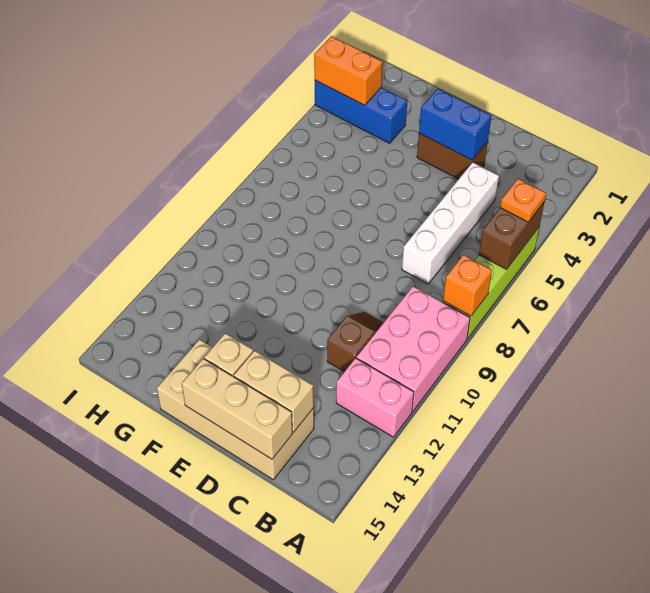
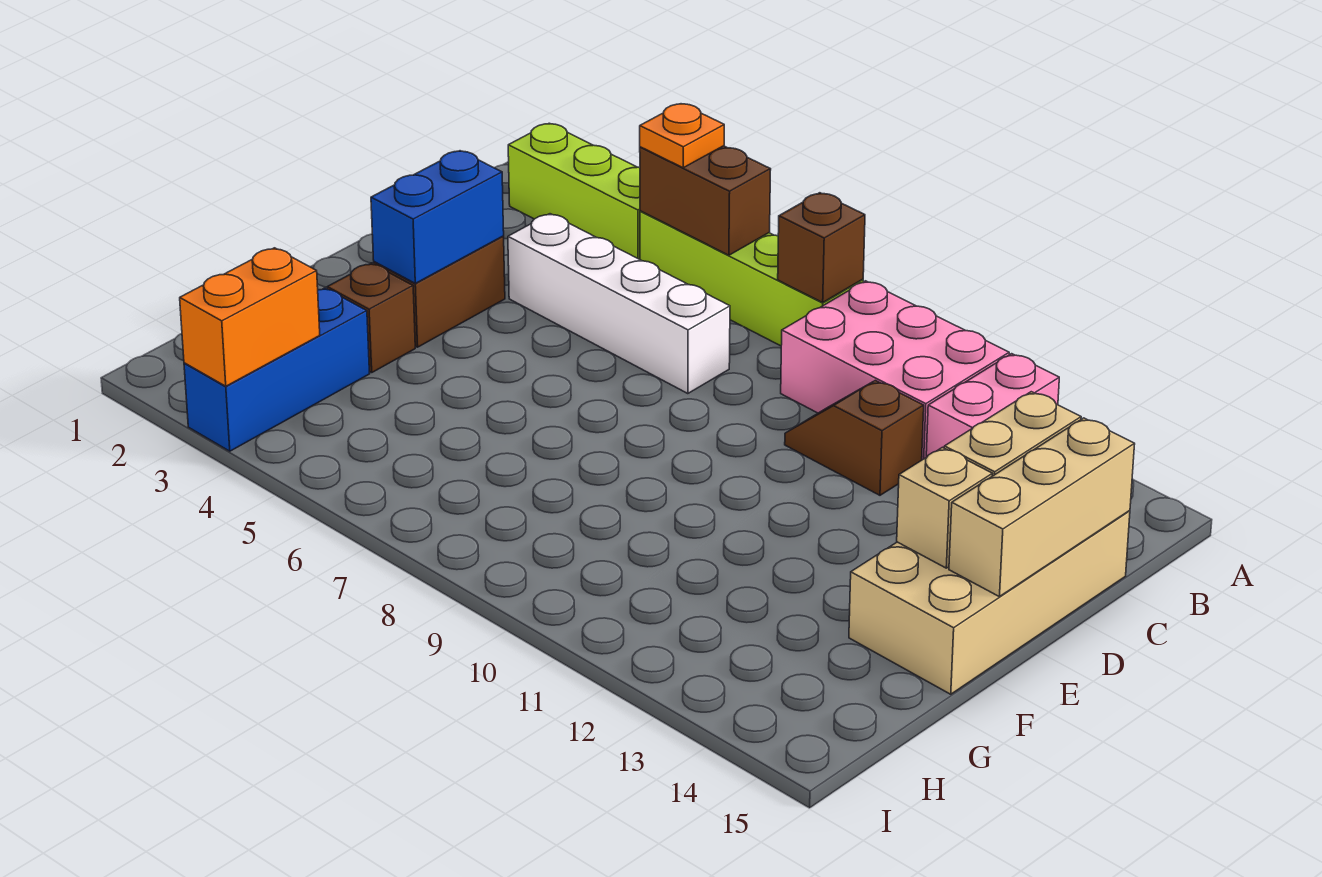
none -> lime brick A2:A4 level 1
orange brick A8 level 2 -> brown brick A8 level 2
none -> brown brick F3 level 1

